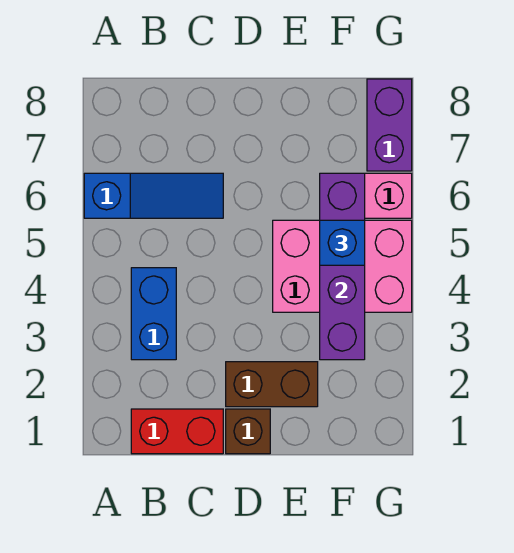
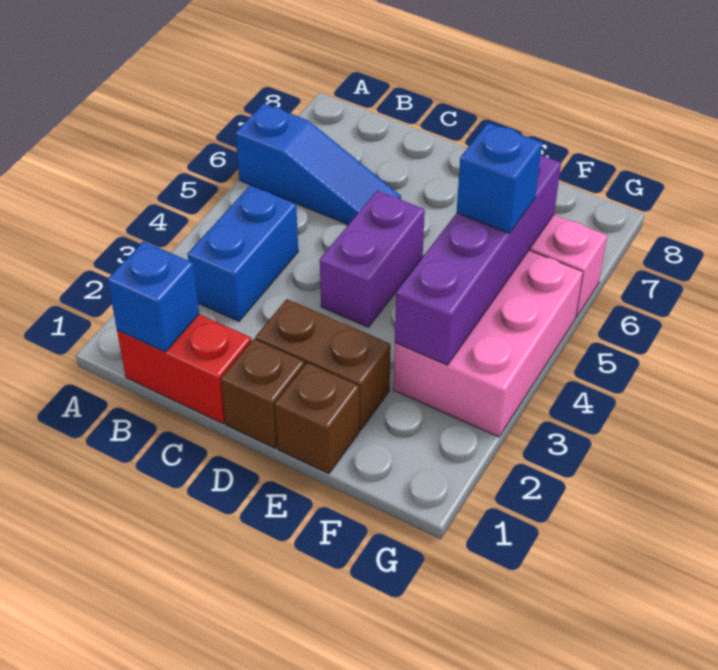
none -> blue brick B1 level 2
none -> brown brick E1 level 1
pink brick E4:G5 level 1 -> pink brick F3:G5 level 1
purple brick G7:G8 level 1 -> purple brick D4:D5 level 1

